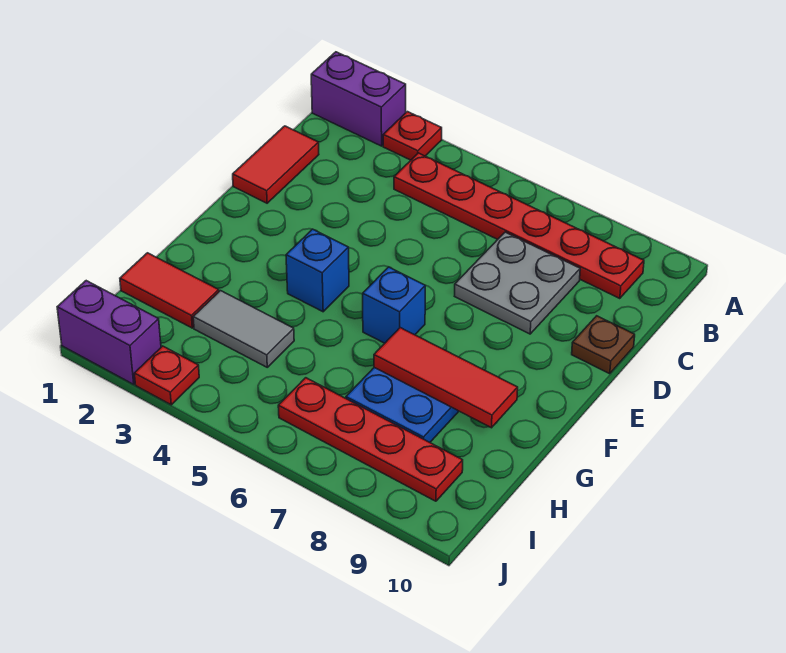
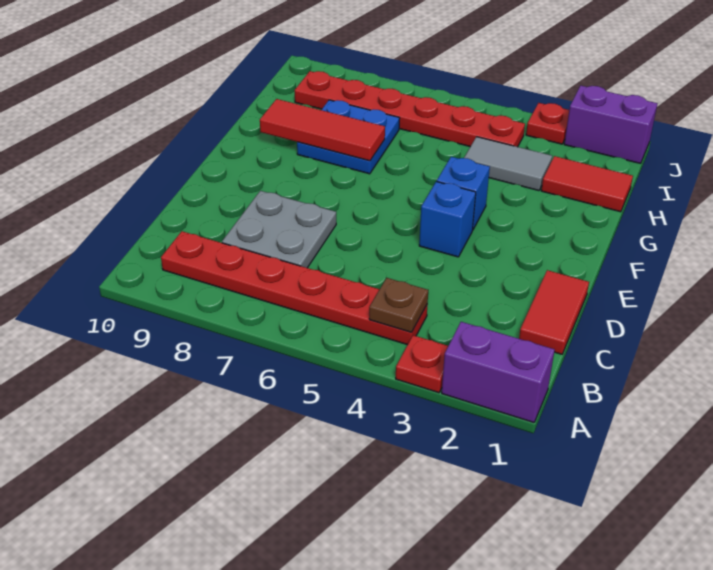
brown plate D10 level 1 -> brown plate B4 level 2
blue brick F6 level 1 -> blue brick E4 level 1
red plate I6:I9 level 1 -> red plate I4:I9 level 1

